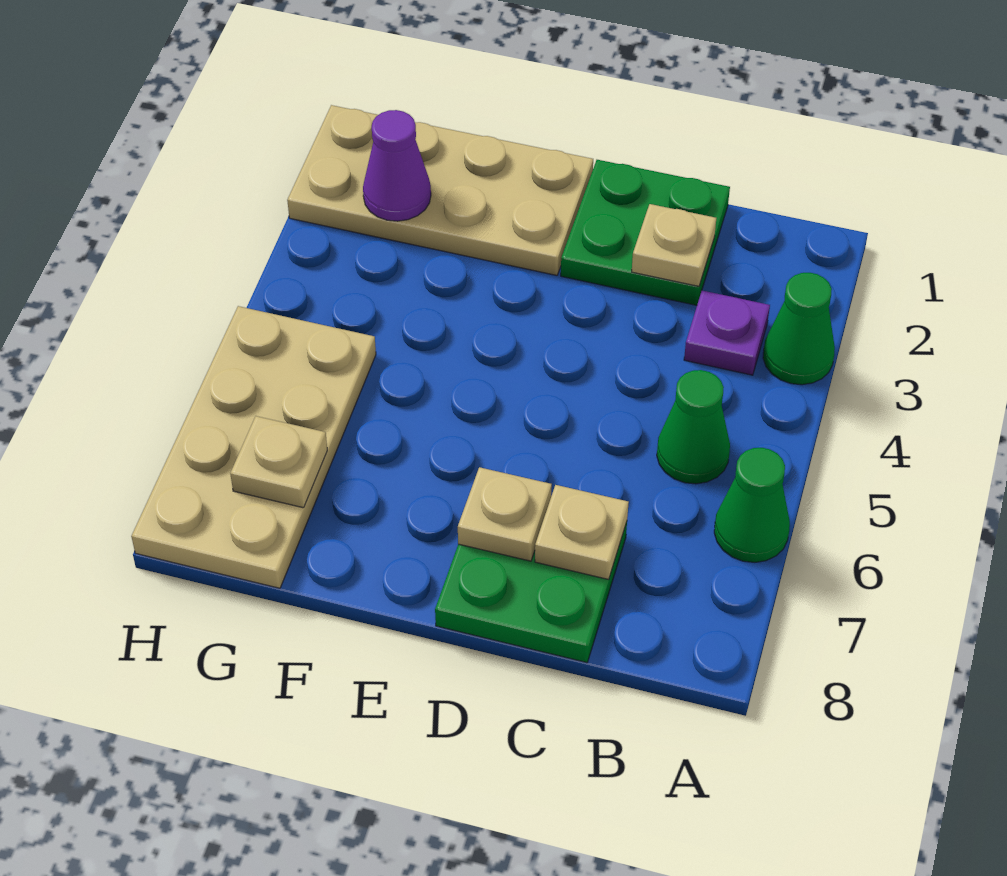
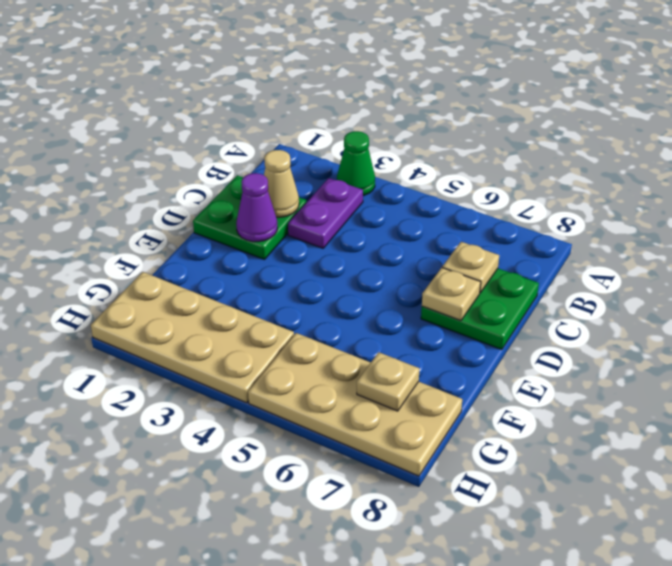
green cone A6 level 1 -> none
purple plate B3 level 1 -> purple plate B3:C3 level 1
green cone B5 level 1 -> none
tan plate C2 level 2 -> tan cone C2 level 2
tan plate E1:H2 level 1 -> tan plate G1:H4 level 1
purple cone G2 level 2 -> purple cone D2 level 2

